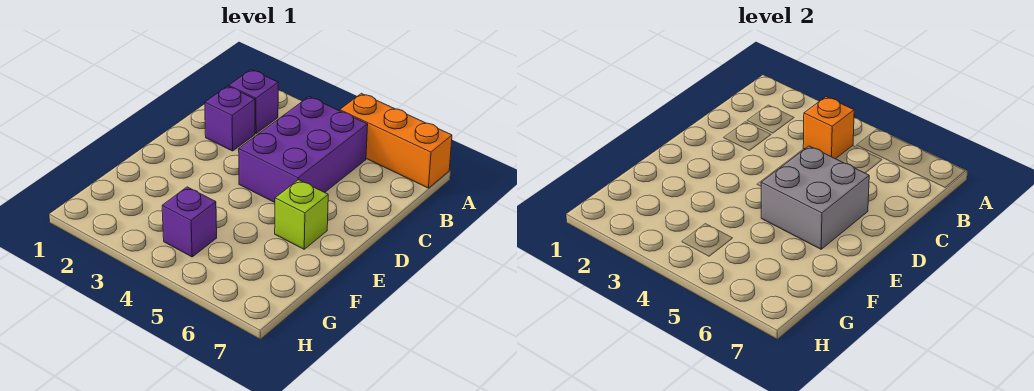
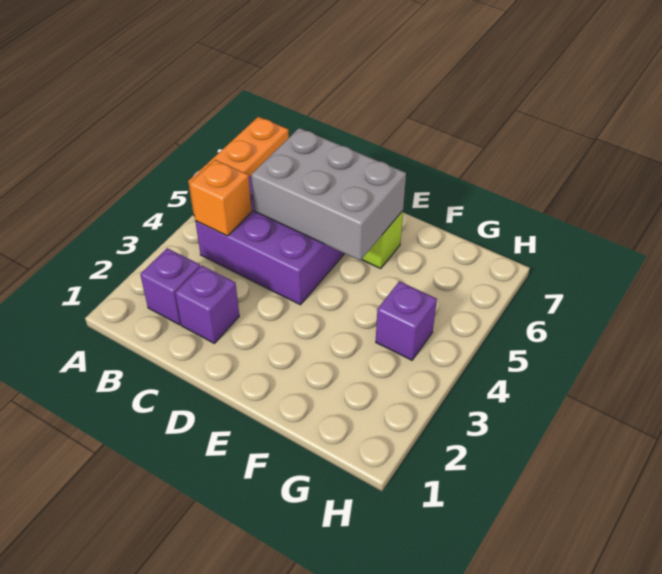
grey brick D5:E6 level 2 -> grey brick C5:E6 level 2

